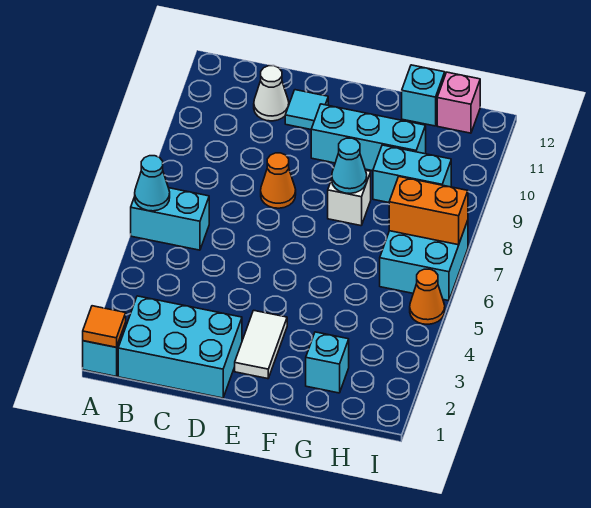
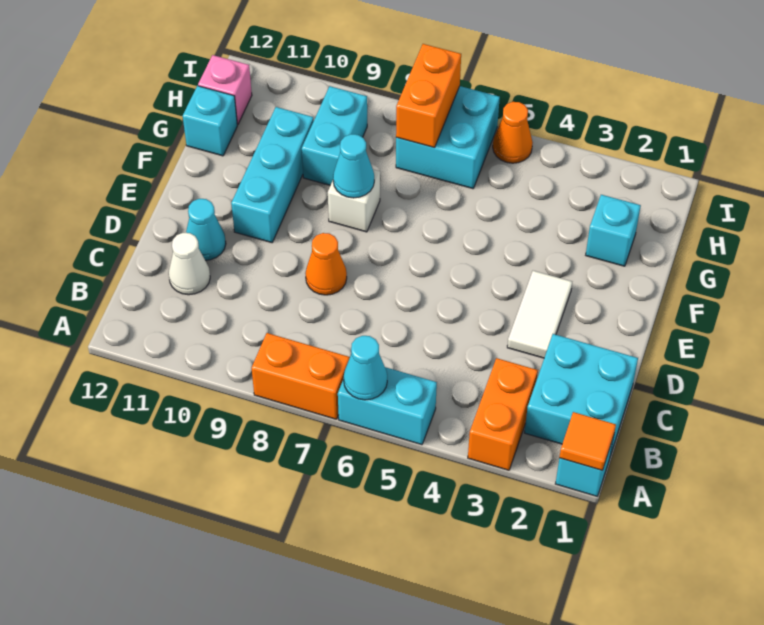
none -> orange brick A3:B3 level 1
cyan brick A6:B6 level 1 -> cyan brick A5:A6 level 1
none -> orange brick A7:A8 level 1
cyan brick B1:D2 level 1 -> cyan brick B1:C2 level 1
cyan tile D11 level 1 -> cyan cone D11 level 1
white tile E2:E3 level 1 -> white tile D3:E3 level 1

